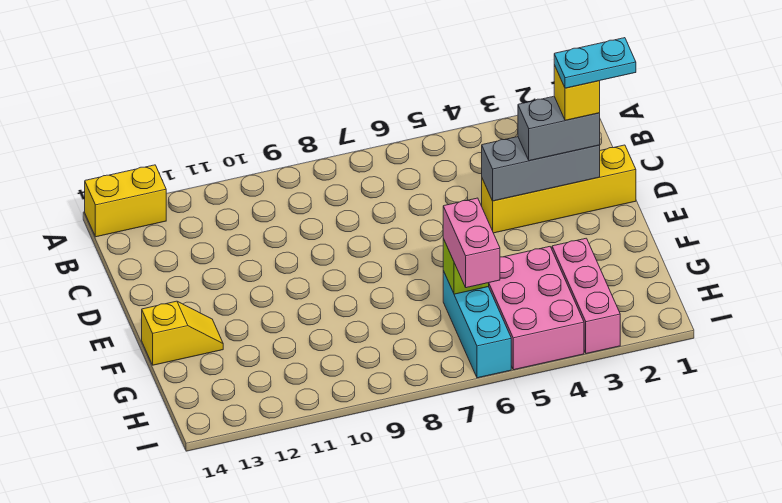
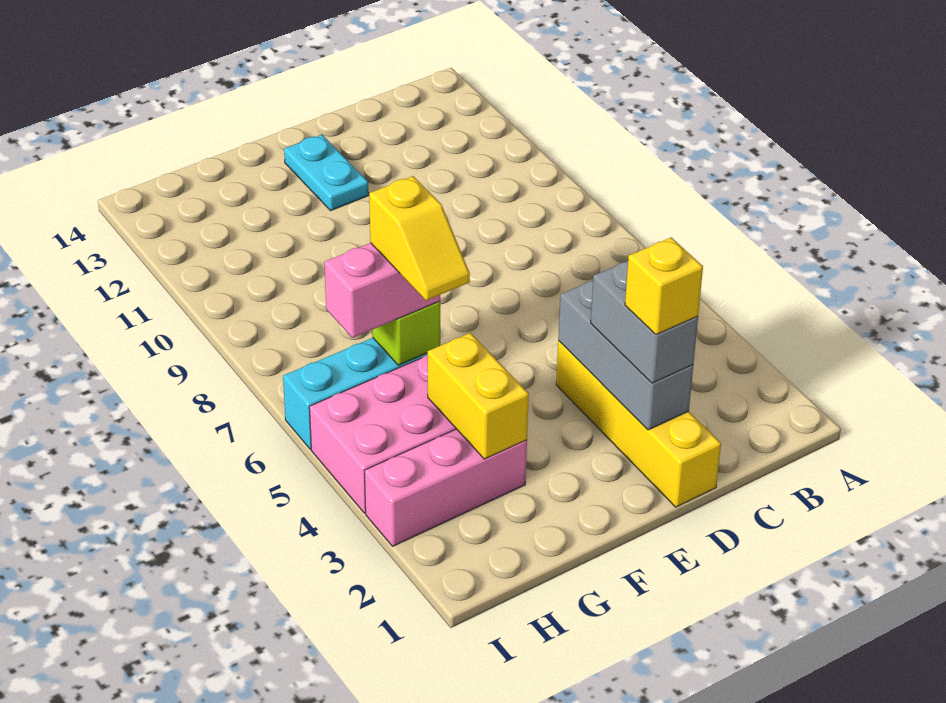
yellow brick A13:A14 level 1 -> yellow brick G3:G4 level 2
cyan plate D1:D2 level 5 -> cyan plate E12:E13 level 1
yellow slope F13:F14 level 1 top 14 -> yellow slope G5:G6 level 4 top 6

